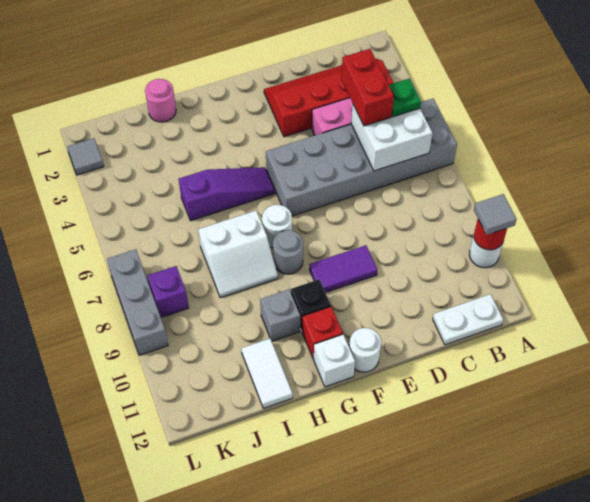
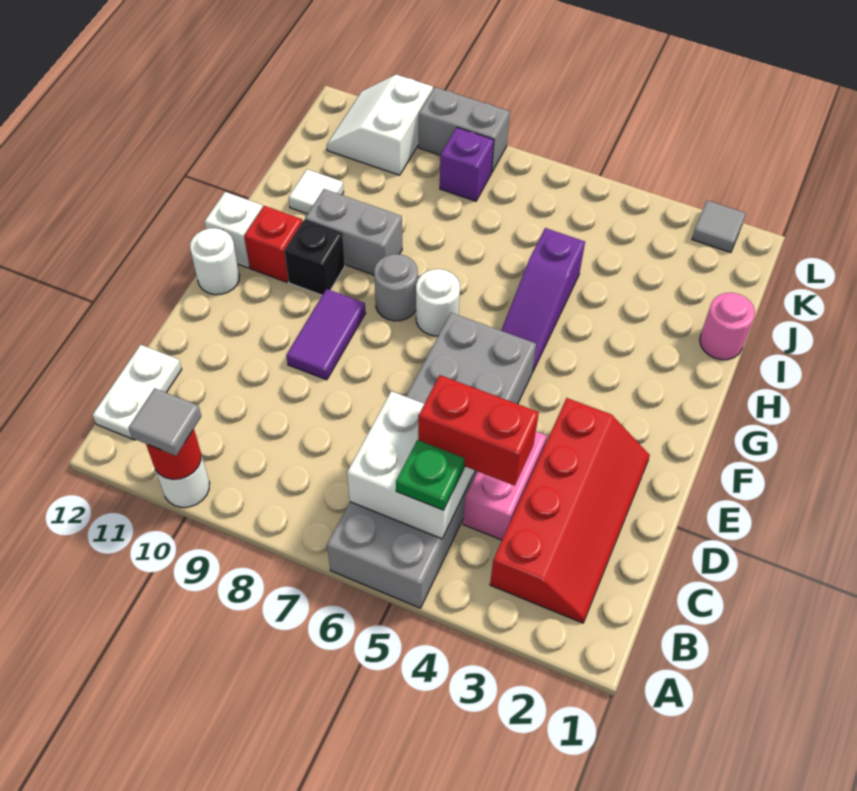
white slope H7:I8 level 1 top 7 -> white slope K10:L11 level 1 top 10
grey brick H10 level 1 -> grey brick H9:H10 level 1
white tile I11:I12 level 1 -> white tile I11 level 1
grey brick L7:L9 level 1 -> grey brick L8:L9 level 1

